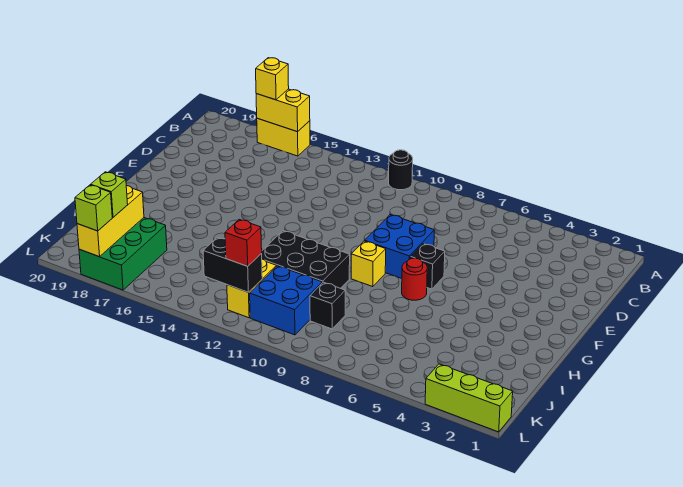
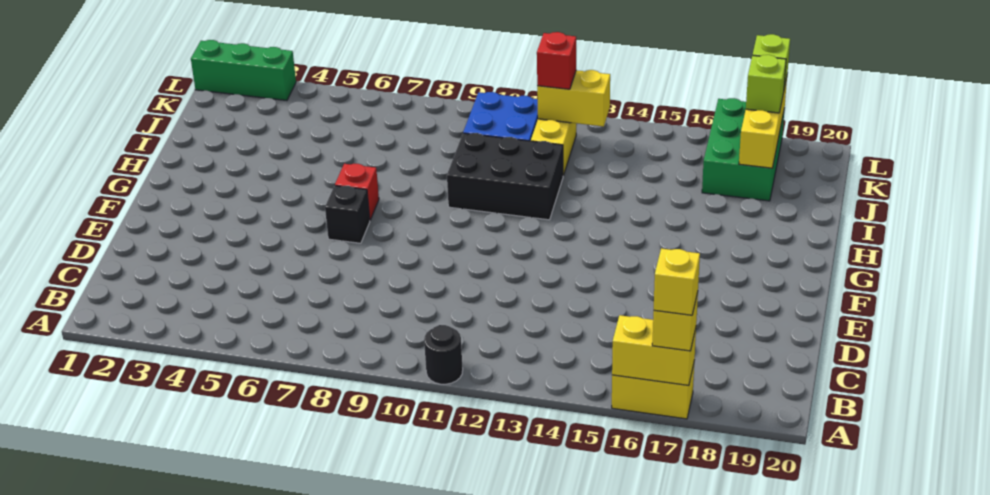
blue brick E8:F9 level 1 -> none
red round brick G7 level 1 -> red brick G7 level 1
yellow brick G9 level 1 -> yellow brick A17 level 4
black brick J9 level 1 -> none
black brick K12:K13 level 2 -> yellow brick K12:K13 level 2
lime brick L1:L3 level 1 -> green brick L1:L3 level 1

